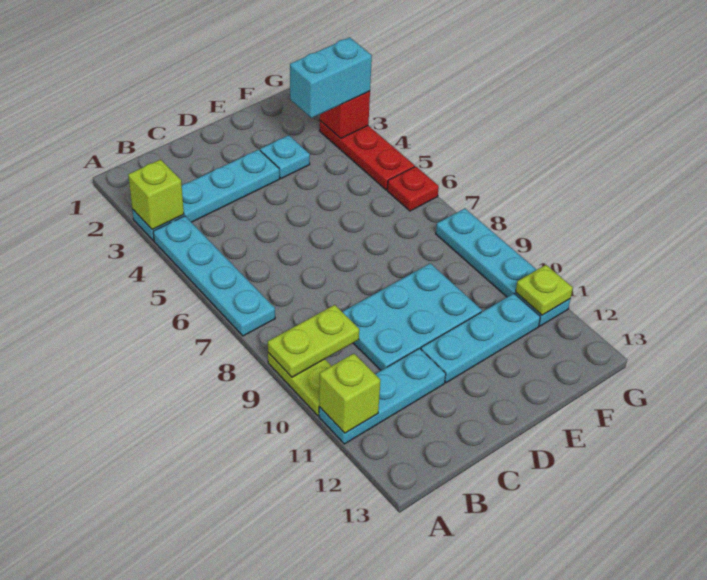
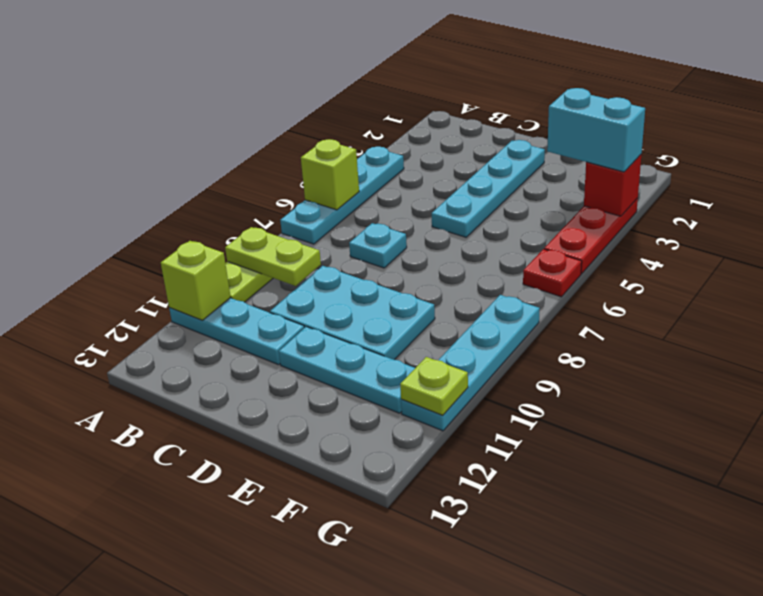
cyan plate A3:D3 level 1 -> cyan plate D2:D5 level 1
lime brick A3 level 2 -> lime brick A6 level 2
cyan plate E3 level 1 -> cyan plate C7 level 1

